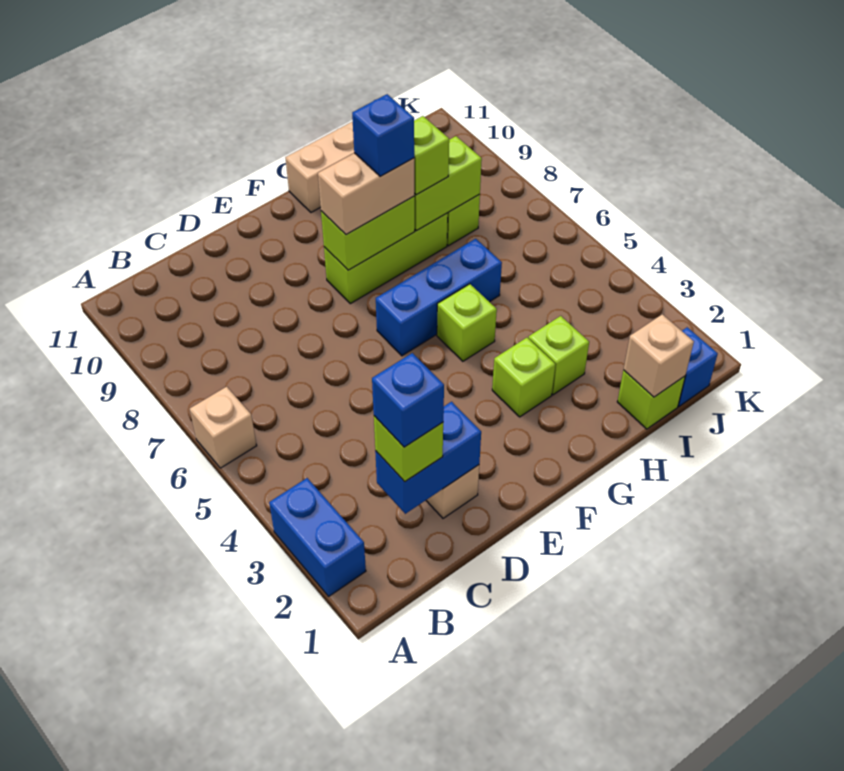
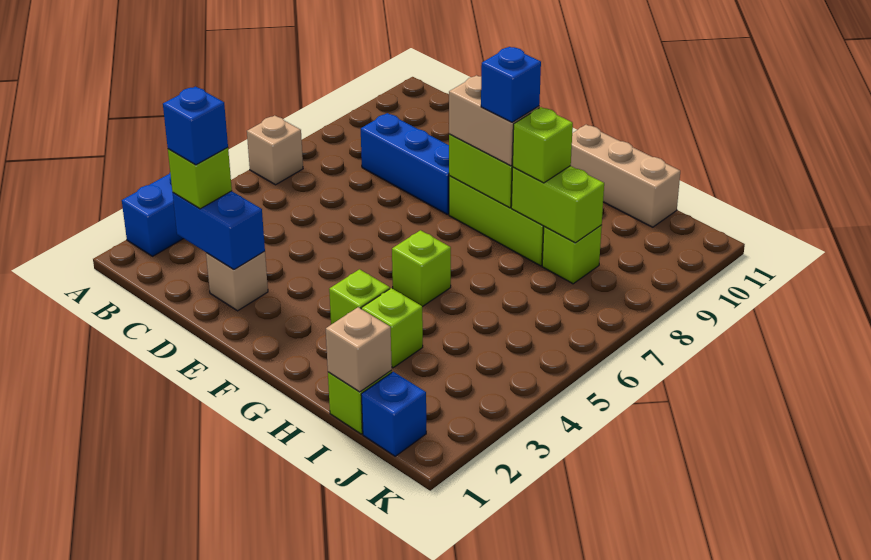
blue brick F6:H6 level 1 -> blue brick C8:E8 level 1

